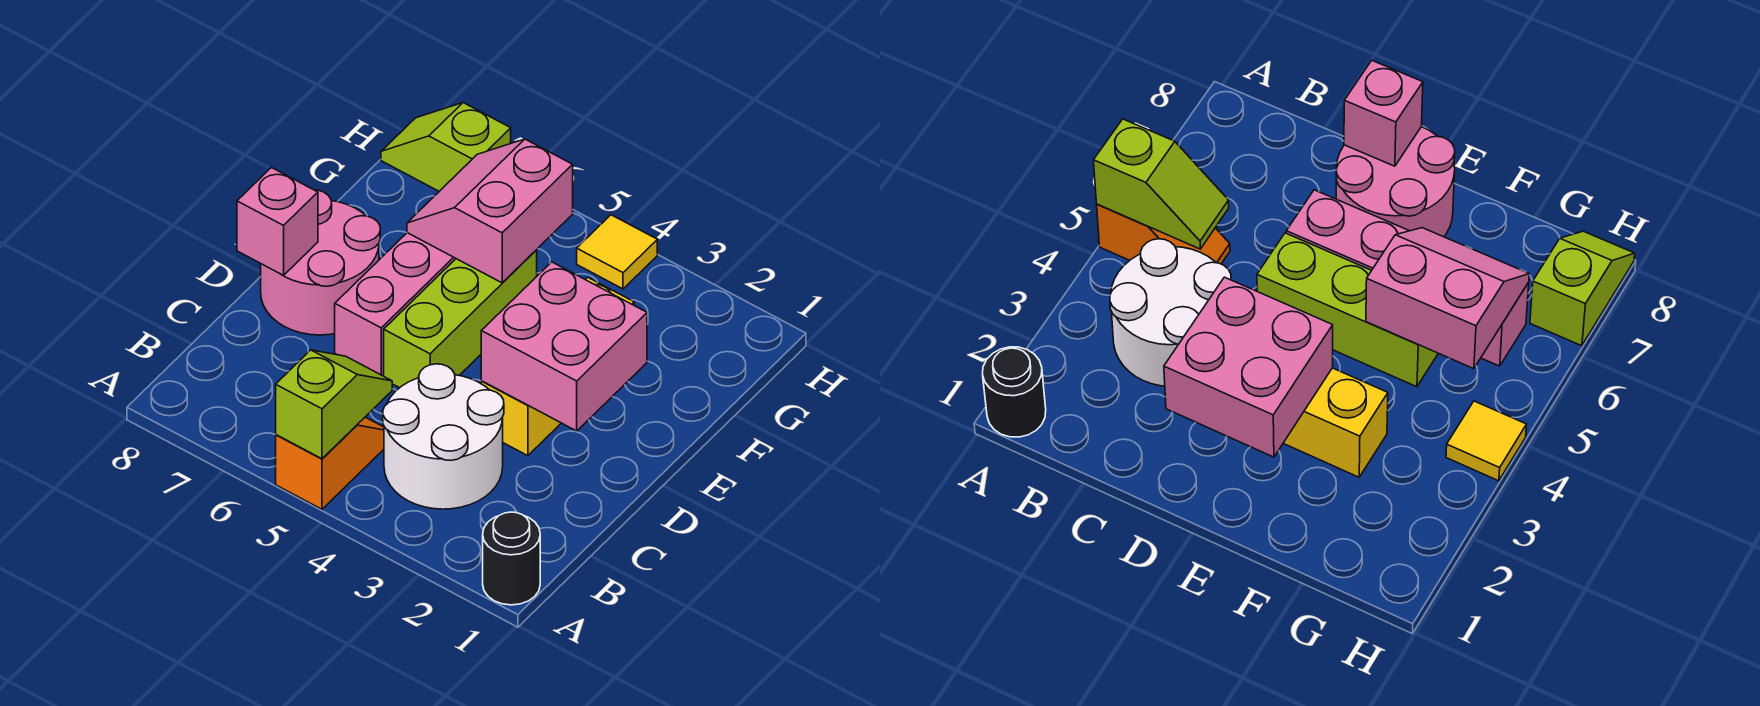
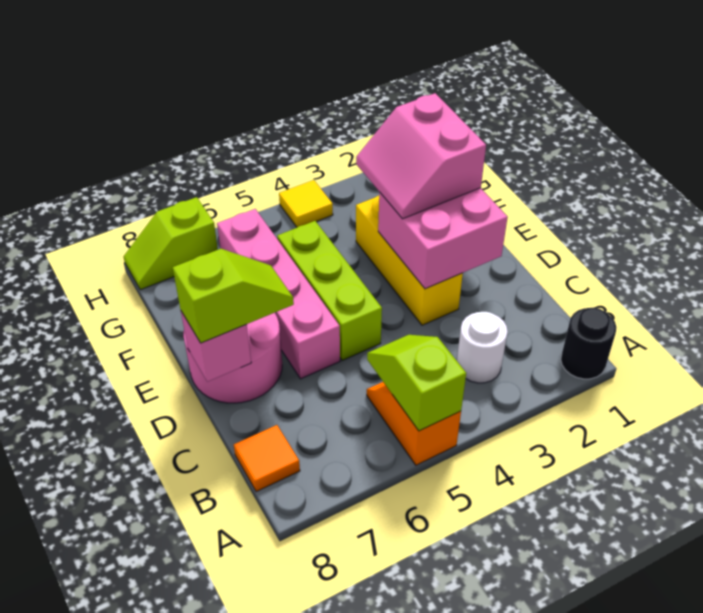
white round brick B3:C4 level 1 -> white round brick B3 level 1
none -> orange tile B8 level 1
none -> lime slope D7:D8 level 3 top 8
pink slope F5:G6 level 2 top 5 -> pink slope E2:F3 level 3 top 2

